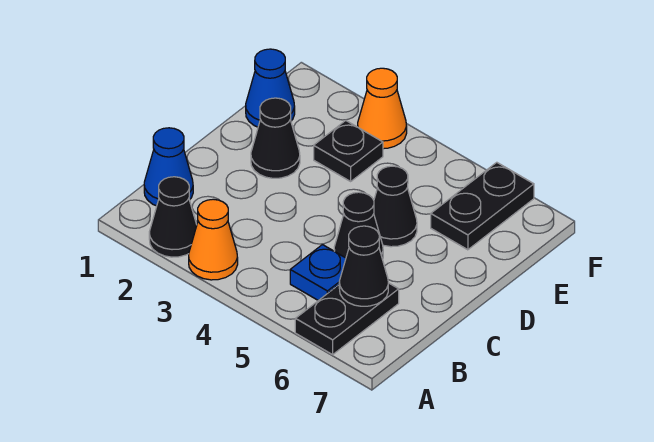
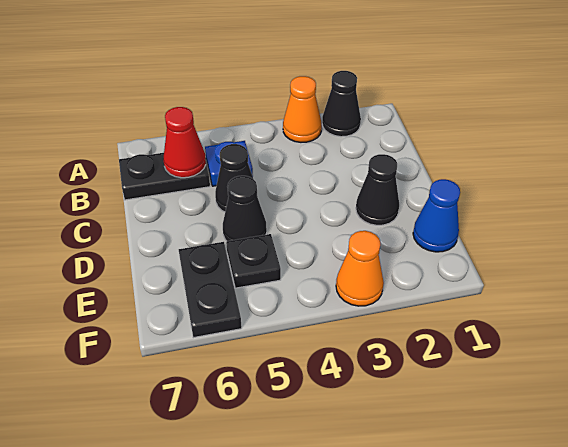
black plate A6:B6 level 1 -> black plate B6:B7 level 1
blue cone B1 level 1 -> none
black cone B6 level 2 -> red cone B6 level 2
black plate E3 level 1 -> black plate E5 level 1

